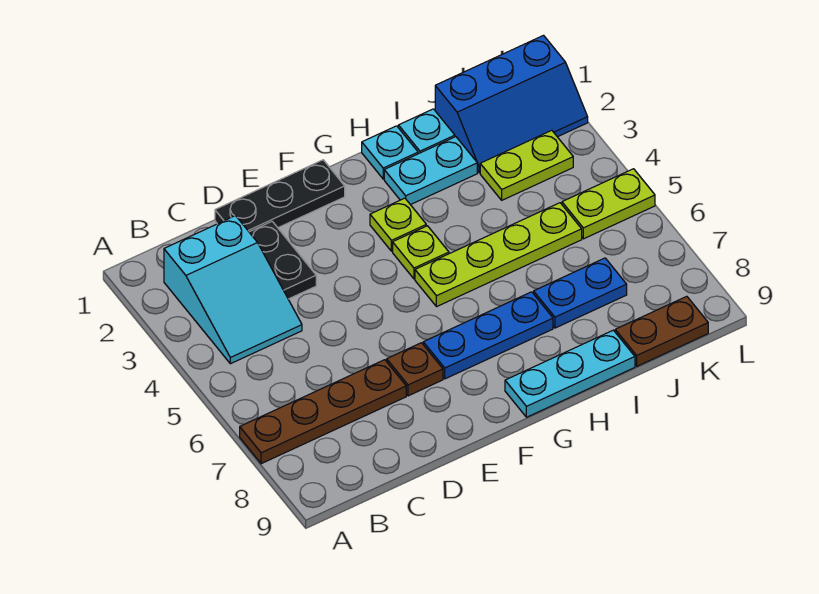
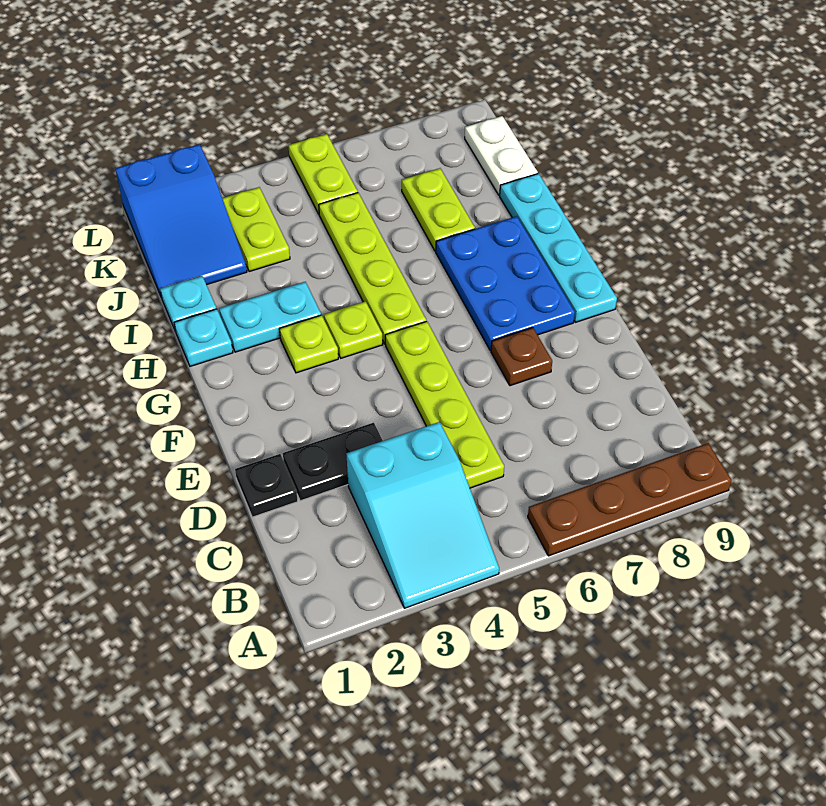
brown plate A7:D7 level 1 -> brown plate A6:A9 level 1
cyan slope B2:C4 level 1 top 2 -> cyan slope A3:C4 level 1 top C
none -> lime plate C5:F5 level 1
black plate D1:F1 level 1 -> black plate D1 level 1
blue plate F7:H7 level 1 -> blue plate F7:H8 level 1
cyan plate G9:I9 level 1 -> cyan plate F9:I9 level 1
cyan plate H2:I2 level 1 -> cyan plate H2:H3 level 1
blue plate I7:J7 level 1 -> lime plate I7:J7 level 1
blue slope J1:L2 level 1 top 1 -> blue slope J1:L2 level 1 top L
brown plate J9:K9 level 1 -> white plate J9:K9 level 1

